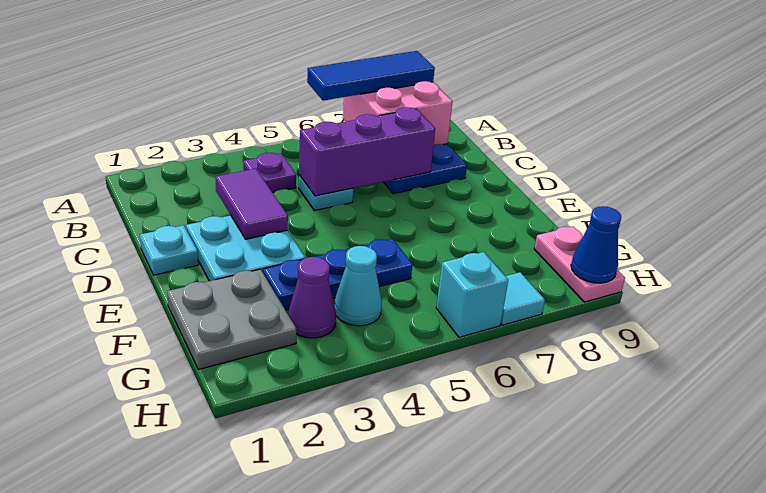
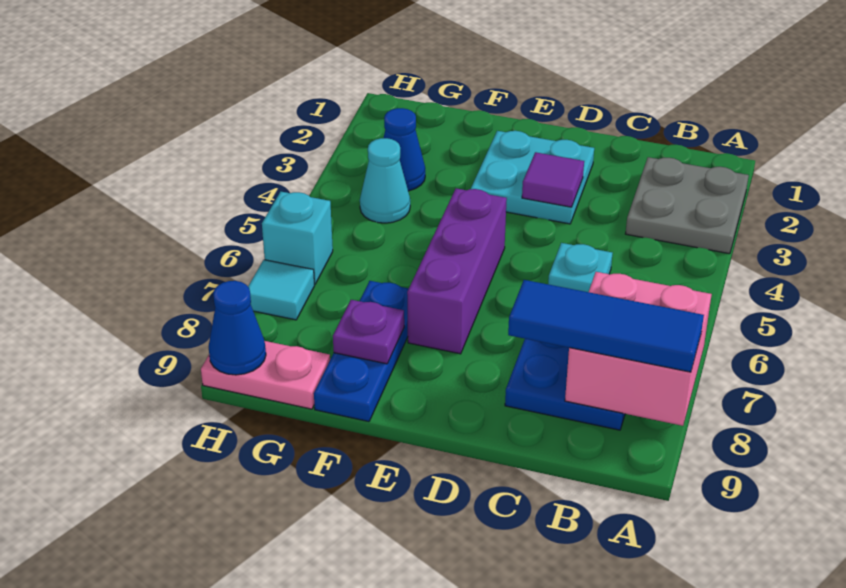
blue tile A6:A8 level 3 -> blue tile A8:C8 level 3
purple plate B4 level 1 -> purple plate F8 level 2
purple tile C3:D3 level 2 -> purple tile D3 level 2
purple brick C5:C7 level 2 -> purple brick E5:E7 level 1
cyan plate D1 level 1 -> none
grey plate F1:G2 level 1 -> grey plate A2:B3 level 1
blue plate F3:F5 level 1 -> blue plate F7:F9 level 1
purple cone G3 level 1 -> blue cone G3 level 1

